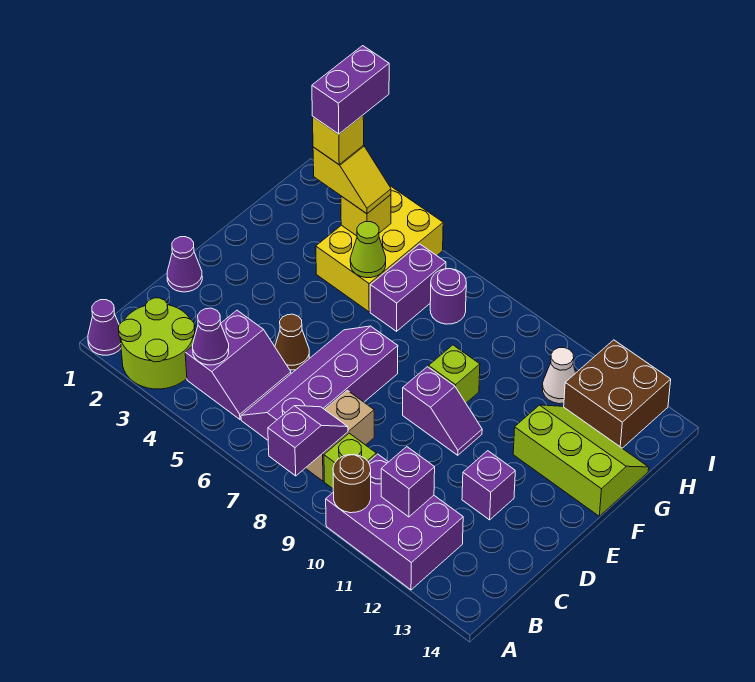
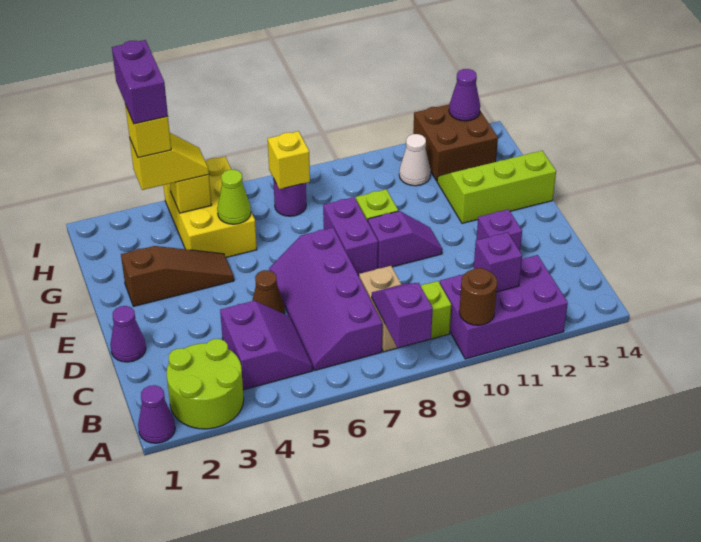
purple cone B4 level 2 -> purple cone I13 level 2
none -> brown slope F2:F4 level 1 top 2
purple brick G6:H6 level 1 -> purple brick E8:F8 level 1
none -> yellow brick H7 level 2

